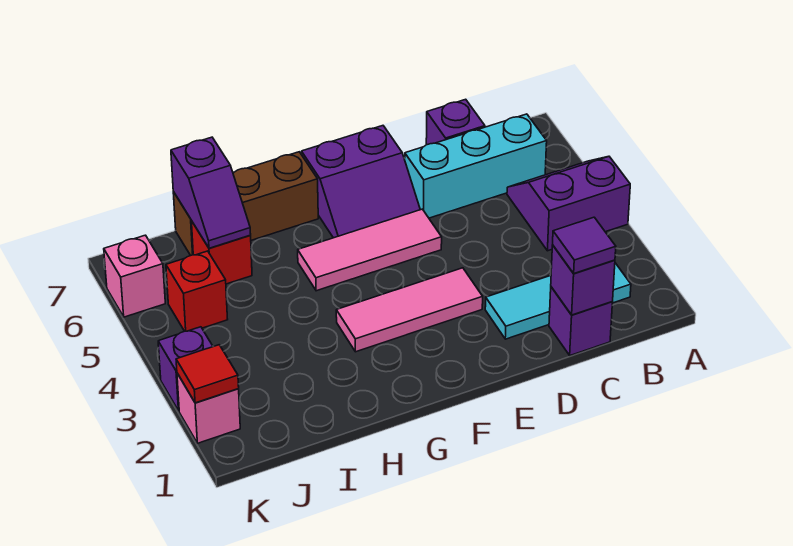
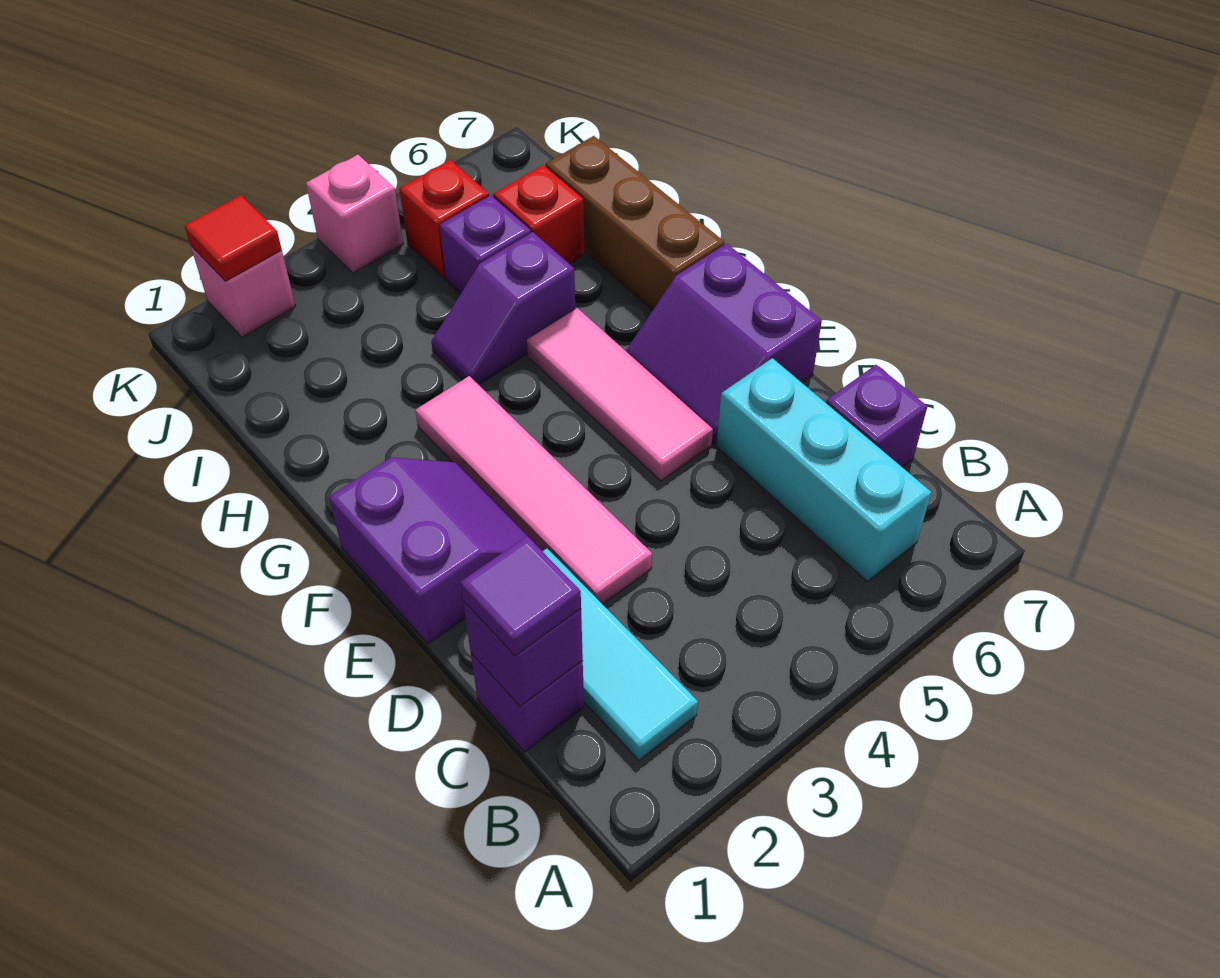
purple slope A4:B5 level 1 top 4 -> purple slope E1:F2 level 1 top 1
pink tile E3:G3 level 1 -> pink tile D3:G3 level 1
purple slope I6:I7 level 2 top 7 -> purple slope H4:H5 level 1 top 5
purple brick K3 level 1 -> purple brick I5 level 1
pink brick K6 level 1 -> pink brick K4 level 1

